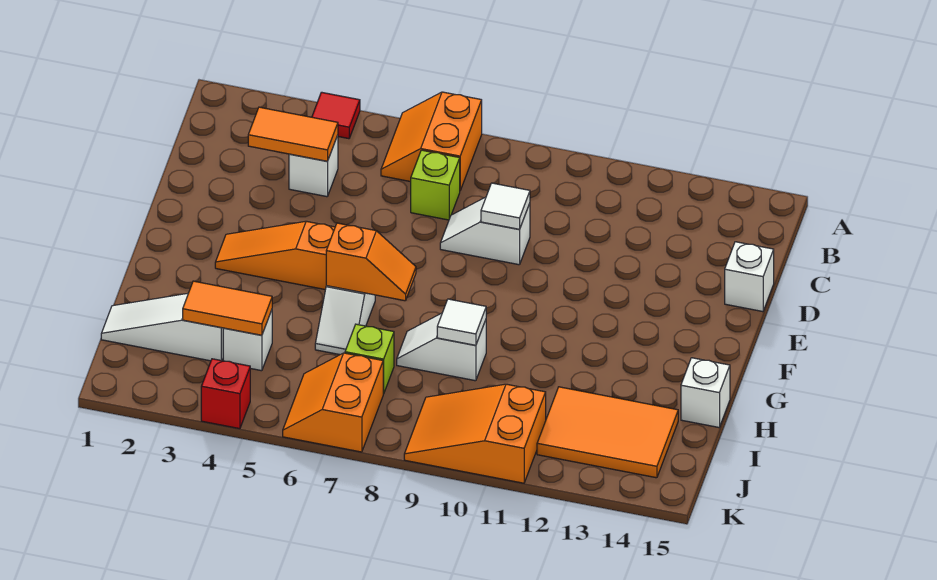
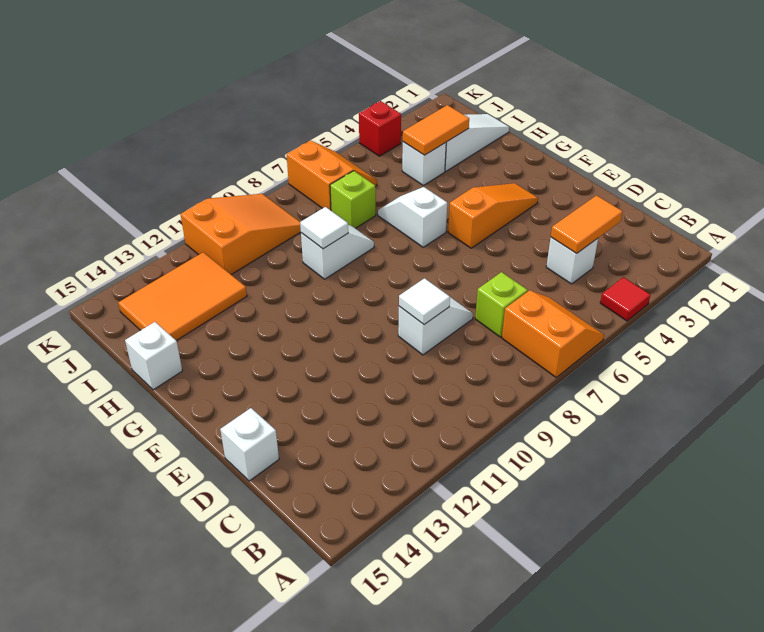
orange slope G6:G7 level 2 top 6 -> none

